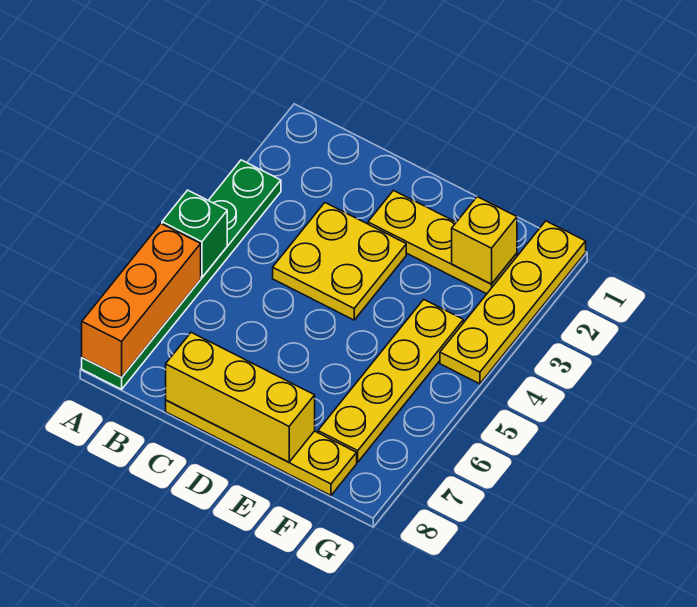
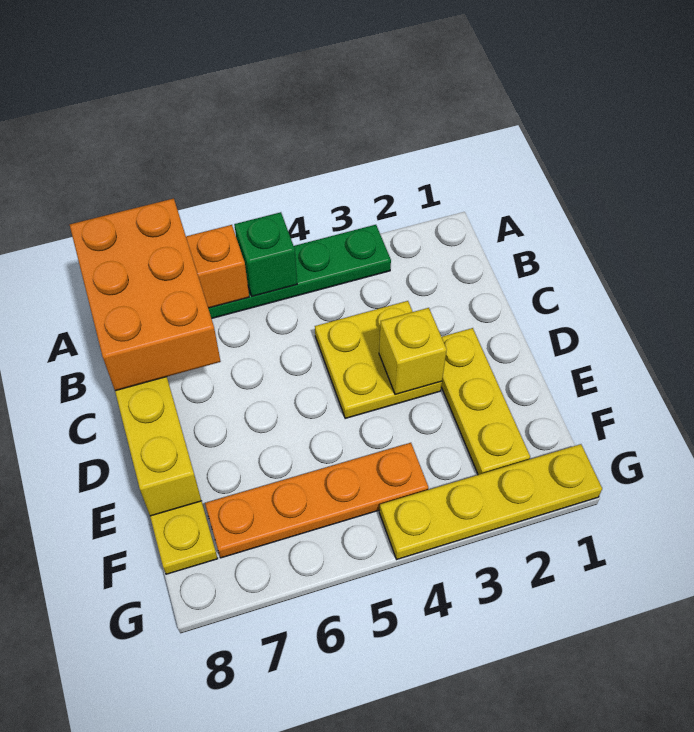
none -> orange brick A7:C8 level 3
yellow brick F2 level 2 -> yellow brick D3 level 2
yellow plate F4:F7 level 1 -> orange plate F4:F7 level 1

